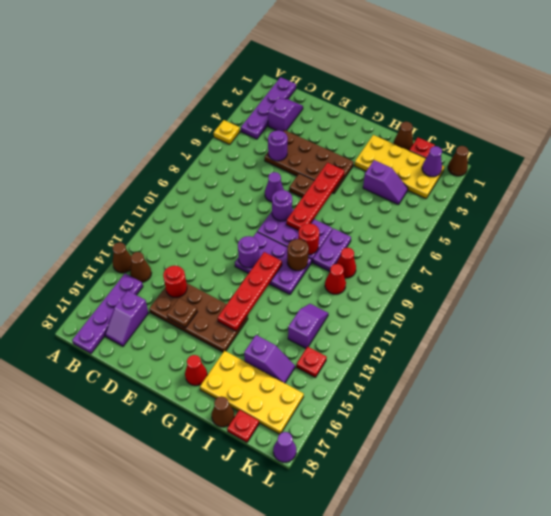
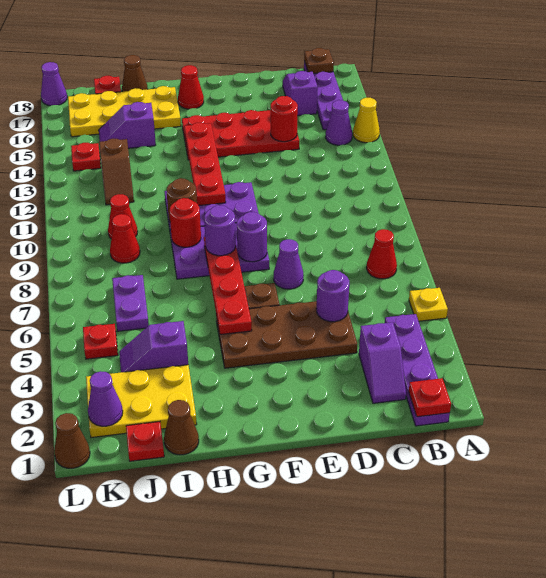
brown cone A14 level 1 -> yellow cone A14 level 1
none -> red plate B1 level 2
none -> red cone B7 level 1
brown cone B14 level 1 -> purple cone B14 level 1
brown plate D14:G15 level 1 -> red plate D14:G15 level 1
brown plate E15 level 2 -> brown plate B18 level 2
purple round brick F11 level 2 -> purple round brick G8 level 3
yellow plate H2:K3 level 1 -> yellow plate I2:K3 level 1
purple plate I8:I9 level 1 -> purple plate J6:J7 level 1
purple slope J12:J13 level 1 top 13 -> brown slope J12:J13 level 1 top 13
none -> red plate K5 level 1

